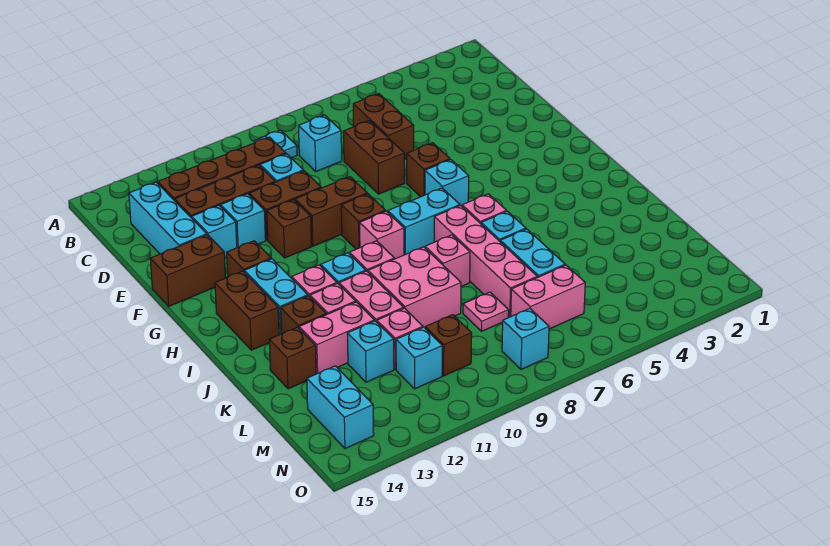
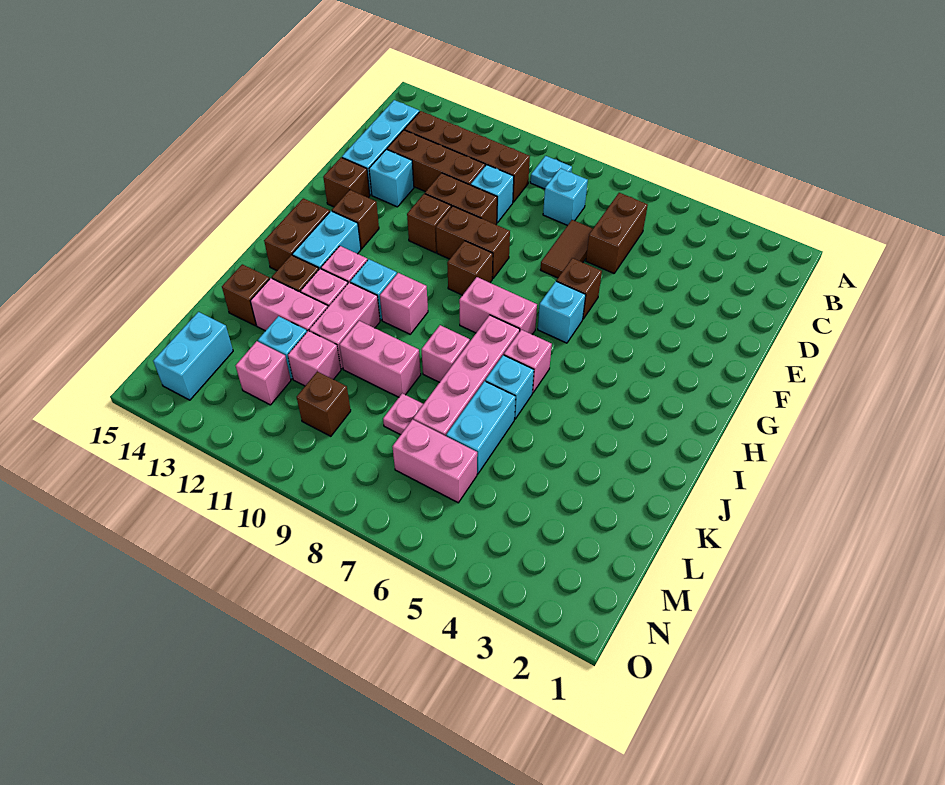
brown brick D7:E7 level 1 -> brown tile D7:E7 level 1
cyan brick E12 level 1 -> none
brown brick F14:F15 level 1 -> brown brick F14 level 1
cyan brick H7:H8 level 1 -> pink brick H7:H8 level 1
pink brick H9 level 1 -> pink brick M12 level 1
pink brick J9:K10 level 1 -> pink brick K9:K10 level 1
cyan brick M11 level 1 -> none
cyan brick N8 level 1 -> none

